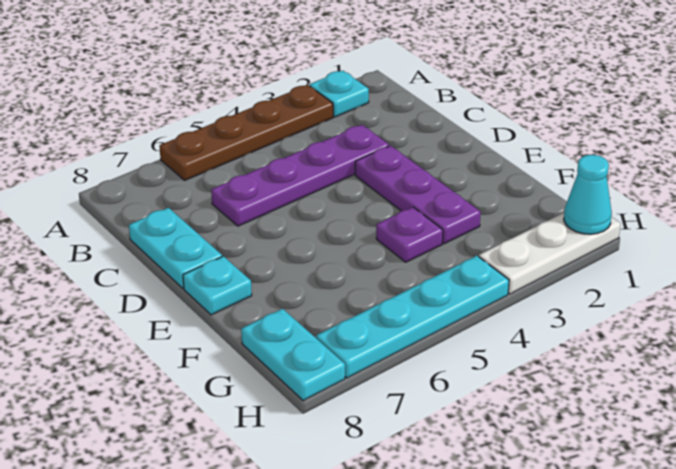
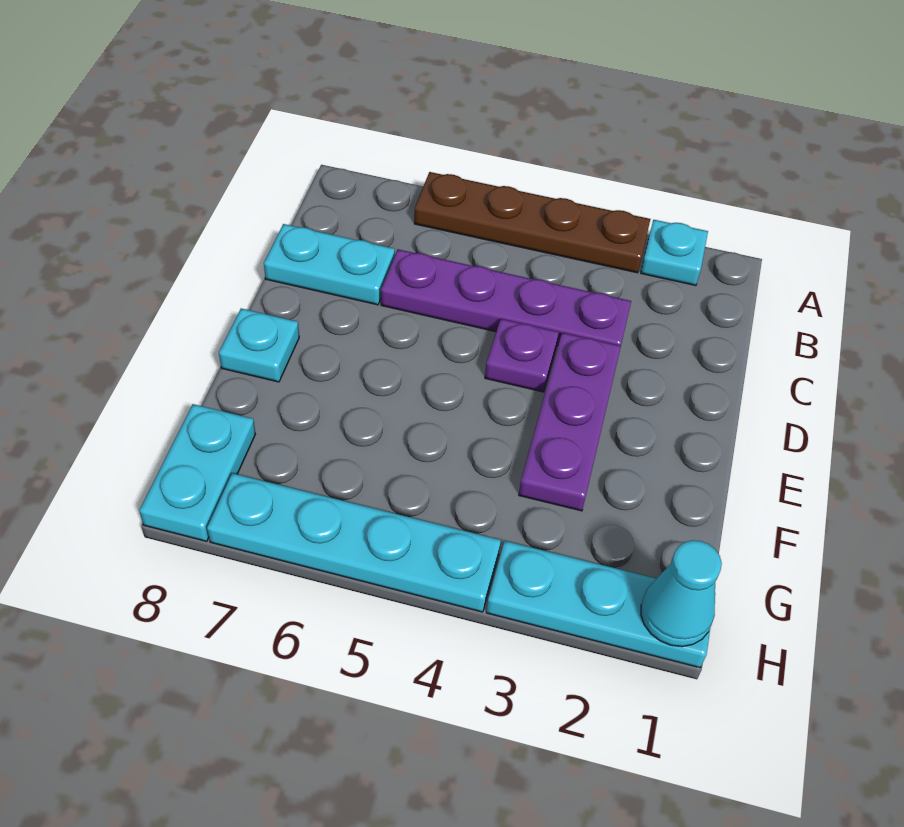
cyan plate C8:D8 level 1 -> cyan plate C7:C8 level 1
purple plate F4 level 1 -> purple plate D4 level 1
white plate H1:H3 level 1 -> cyan plate H1:H3 level 1

